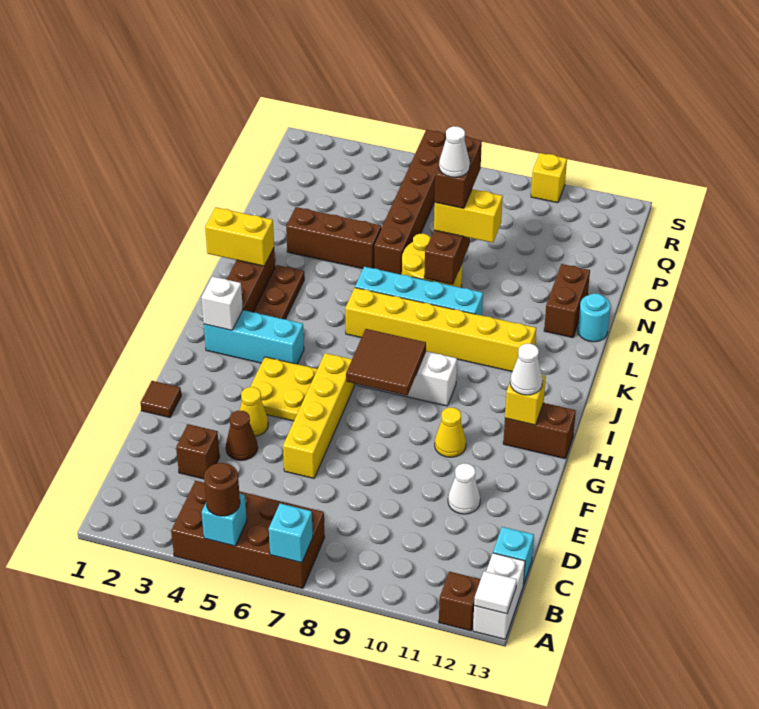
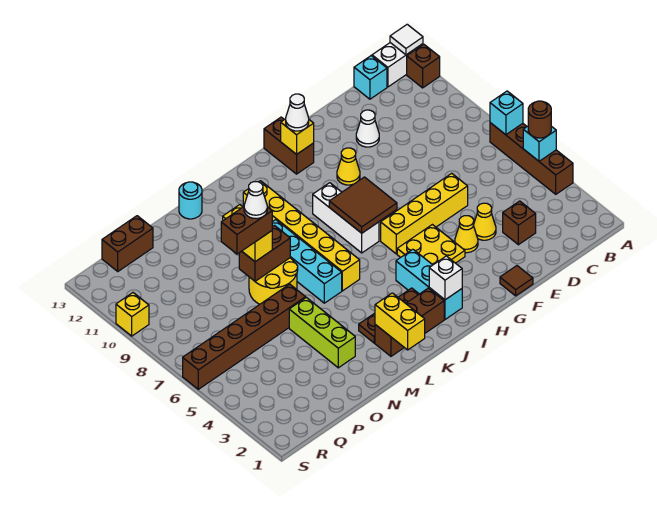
brown brick A4:B7 level 1 -> brown brick A4:A7 level 1
brown cone E4 level 1 -> yellow cone E4 level 1
brown brick M12:N12 level 1 -> brown brick P13:Q13 level 1
brown brick N3:N5 level 1 -> lime brick N3:N5 level 1

